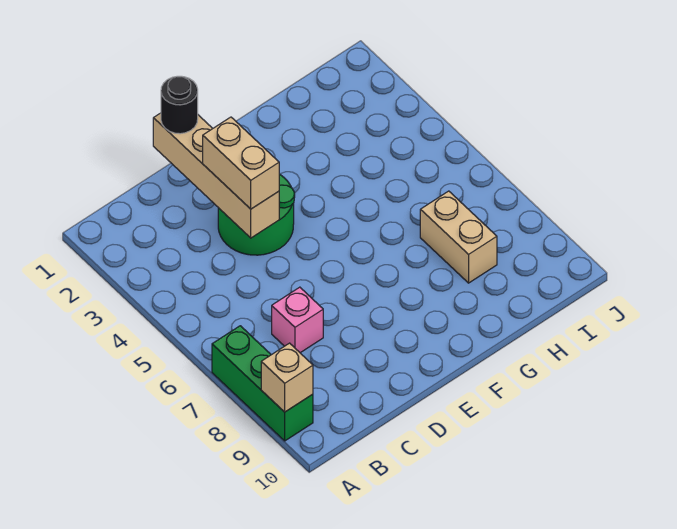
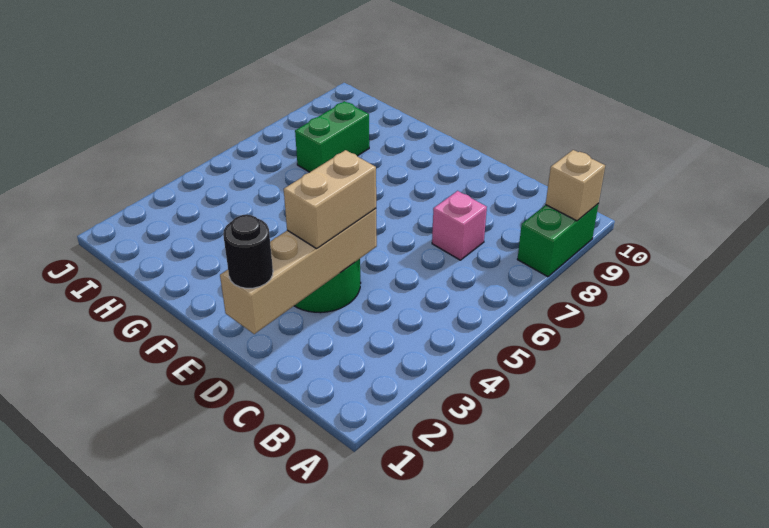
green brick A7:A9 level 1 -> green brick A8:A9 level 1
tan brick H7:H8 level 1 -> green brick H7:H8 level 1

